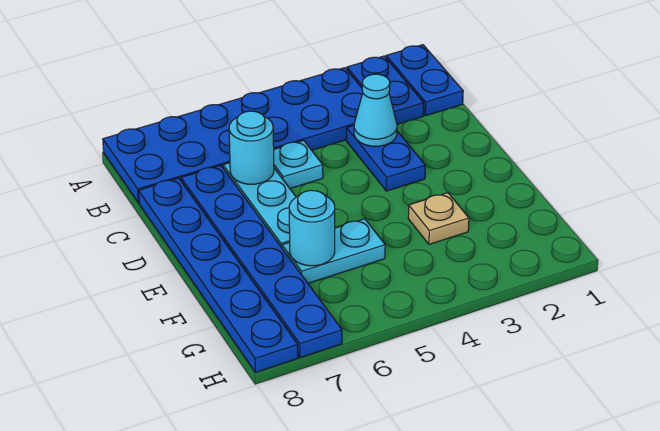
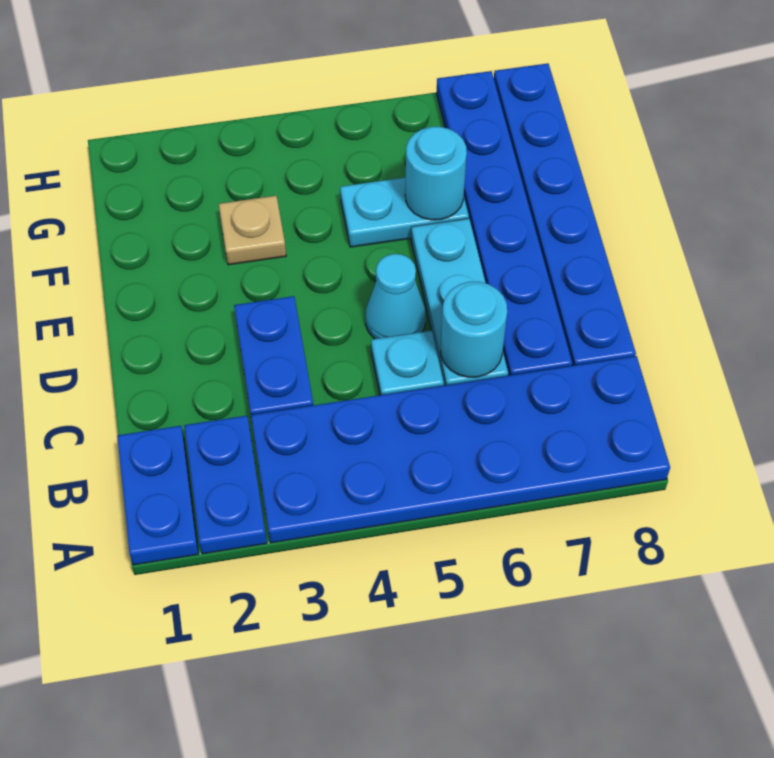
cyan cone C3 level 2 -> cyan cone D5 level 1

